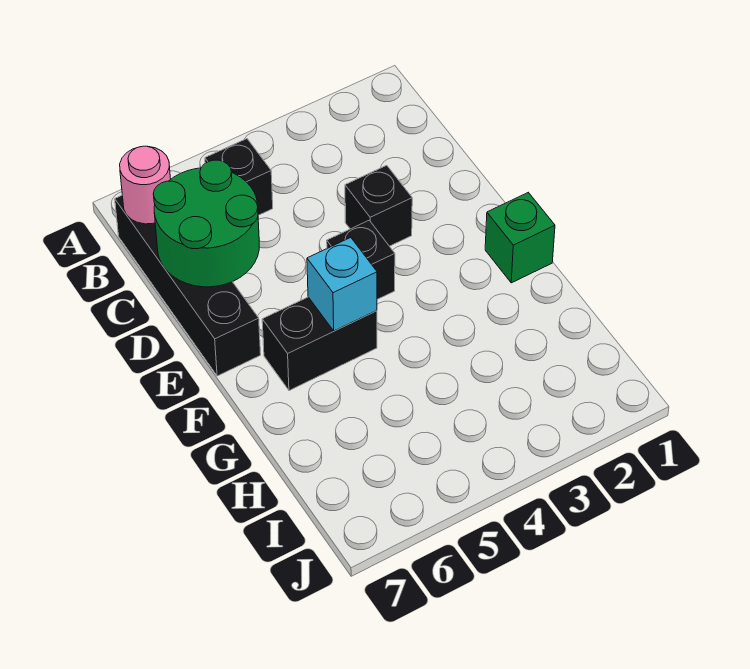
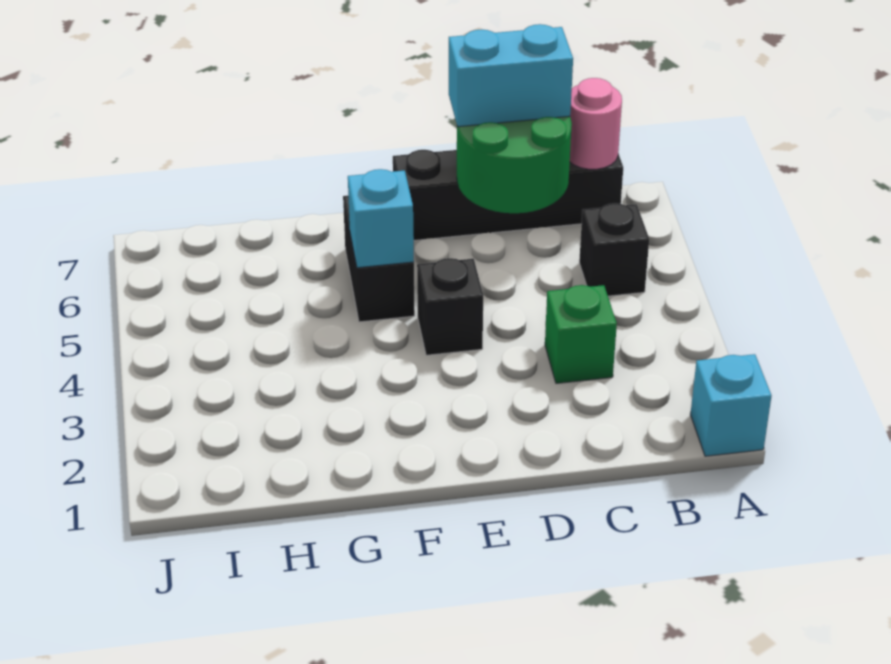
none -> cyan brick A1 level 1
none -> cyan brick C7:D7 level 3
black brick D3 level 1 -> none
green brick F1 level 1 -> green brick C3 level 1

